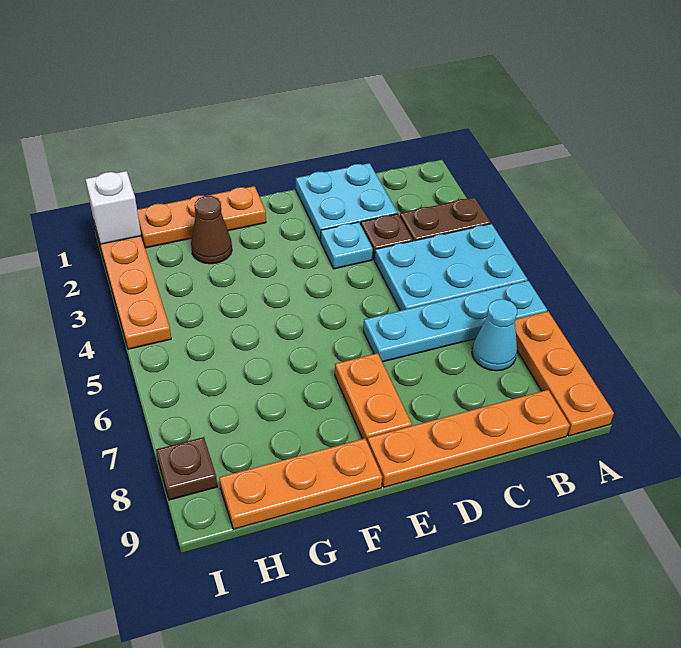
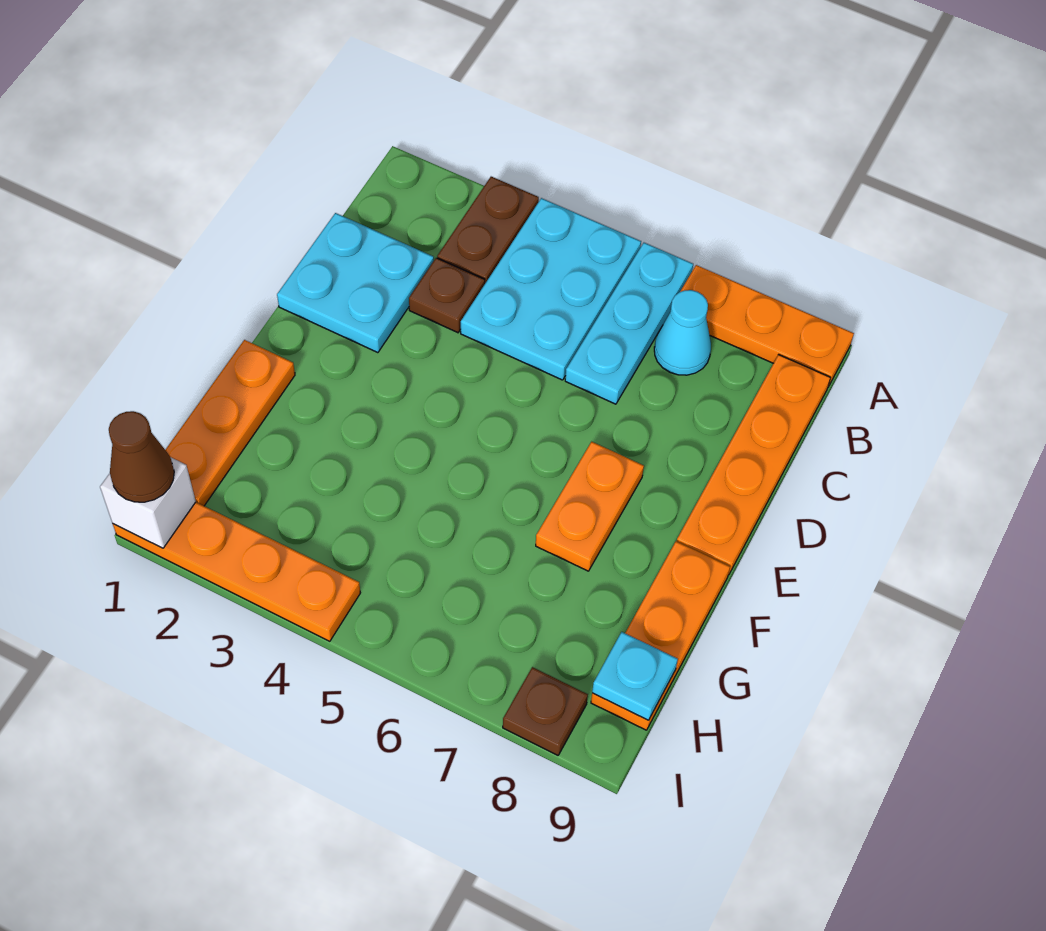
cyan plate A6:D6 level 1 -> cyan plate A6:C6 level 1
cyan plate D3 level 1 -> cyan plate H9 level 2
orange plate E7:E8 level 1 -> orange plate E7:F7 level 1
brown cone G2 level 1 -> brown cone I1 level 3

